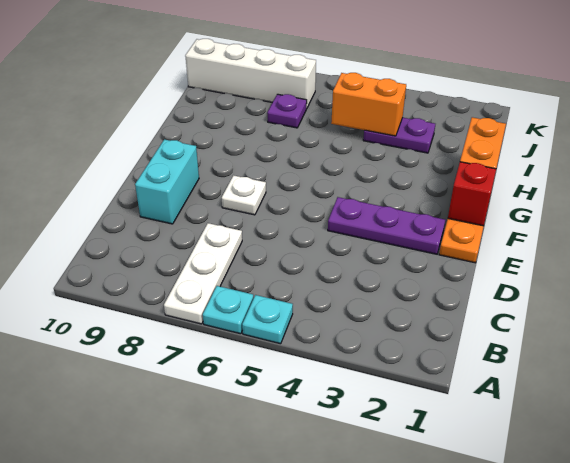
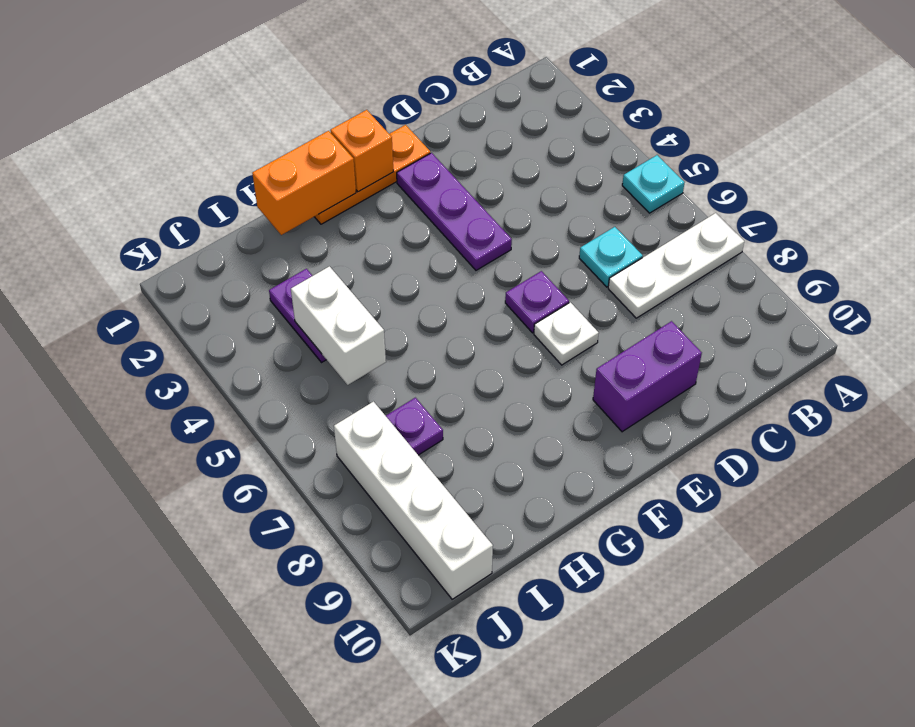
cyan plate A6 level 1 -> cyan plate C6 level 1
cyan brick D9:E9 level 1 -> purple brick D9:E9 level 1
none -> purple plate E6 level 1
red brick F1 level 2 -> orange brick F1 level 2
orange brick I4:I5 level 2 -> white brick I4:I5 level 2

